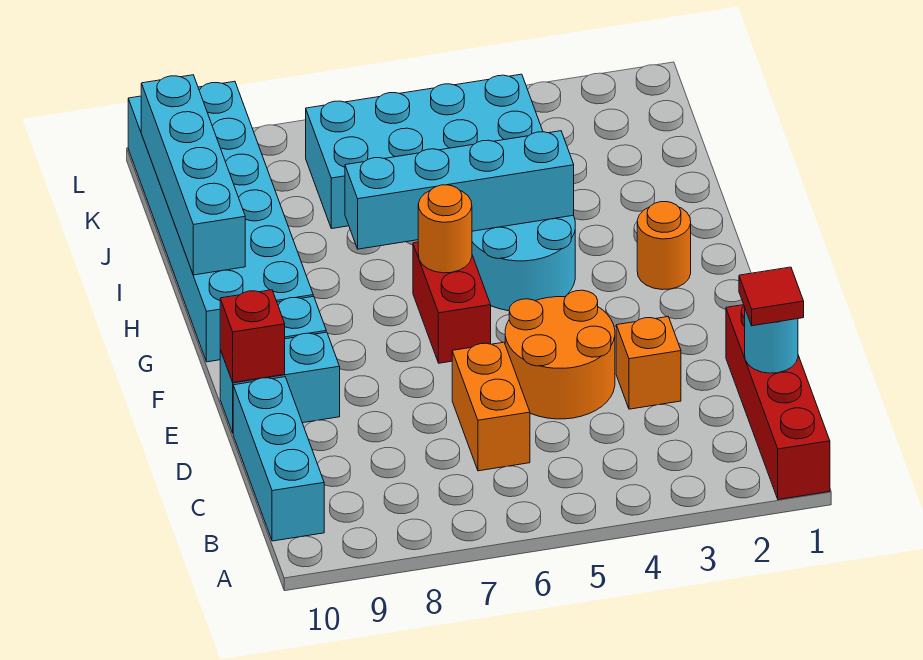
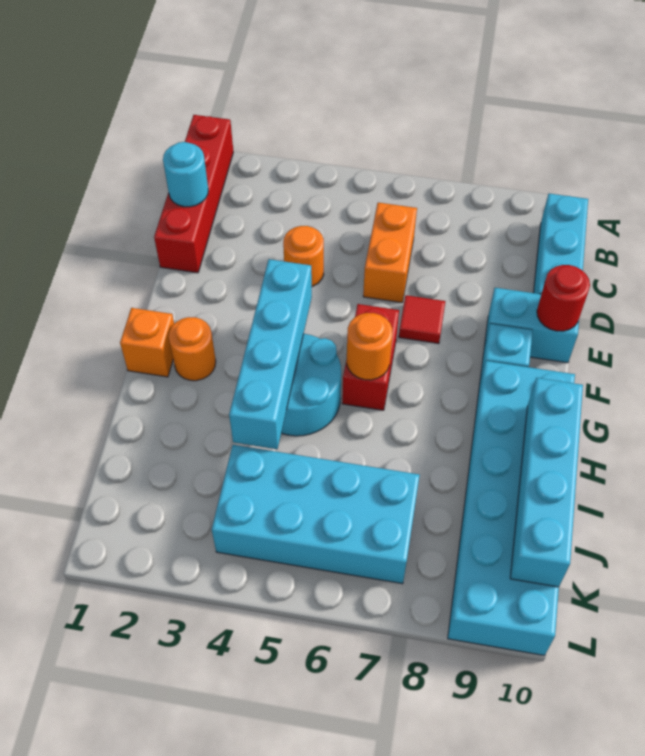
red tile C1 level 3 -> red tile E7 level 1
orange brick D3 level 1 -> orange brick G1 level 1
orange round brick D4:E5 level 1 -> orange round brick D4 level 1
red brick E10 level 2 -> red round brick E10 level 2
cyan brick H4:H7 level 2 -> cyan brick F4:I4 level 2

